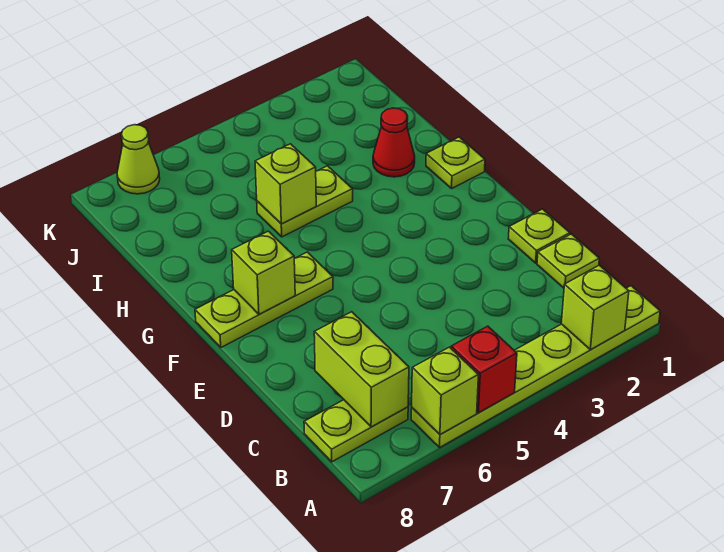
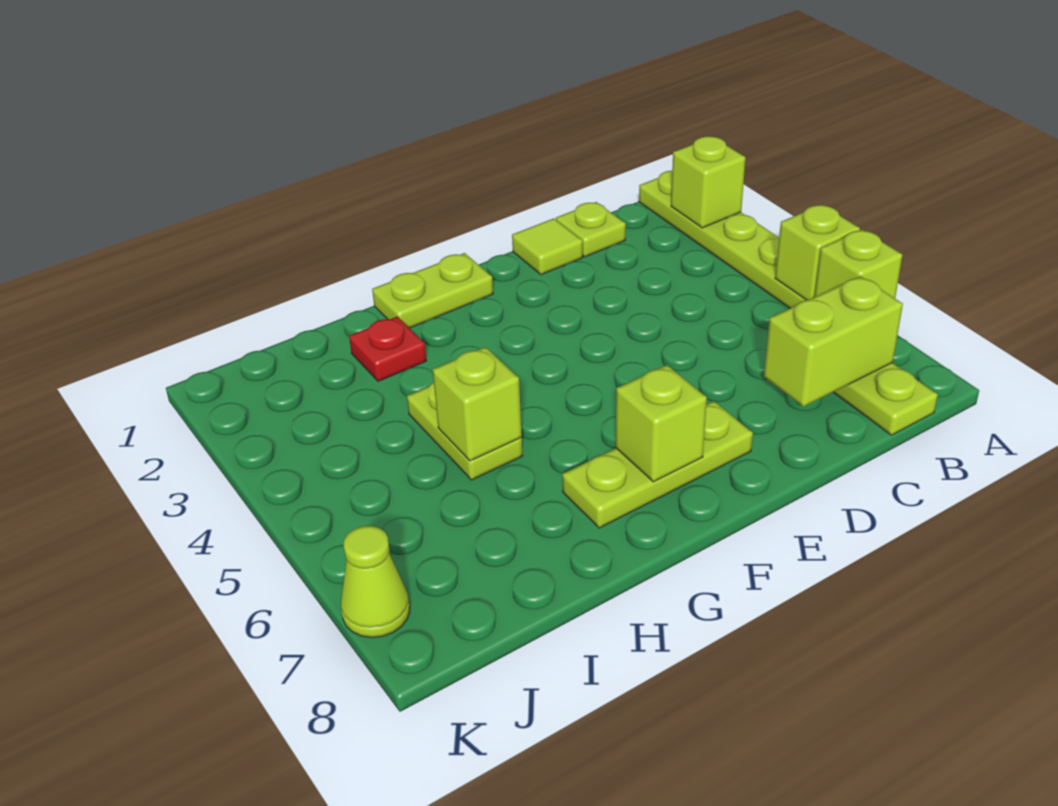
red brick A5 level 2 -> lime brick A5 level 2
lime plate D1 level 1 -> lime tile D1 level 1
lime plate F6:F8 level 1 -> lime plate E7:G7 level 1
lime plate G1 level 1 -> lime plate F1:G1 level 1
red cone H2 level 1 -> red plate H2 level 1

